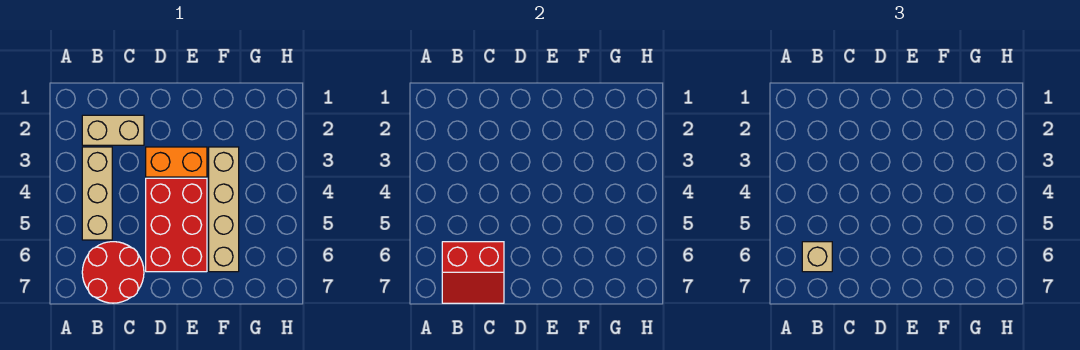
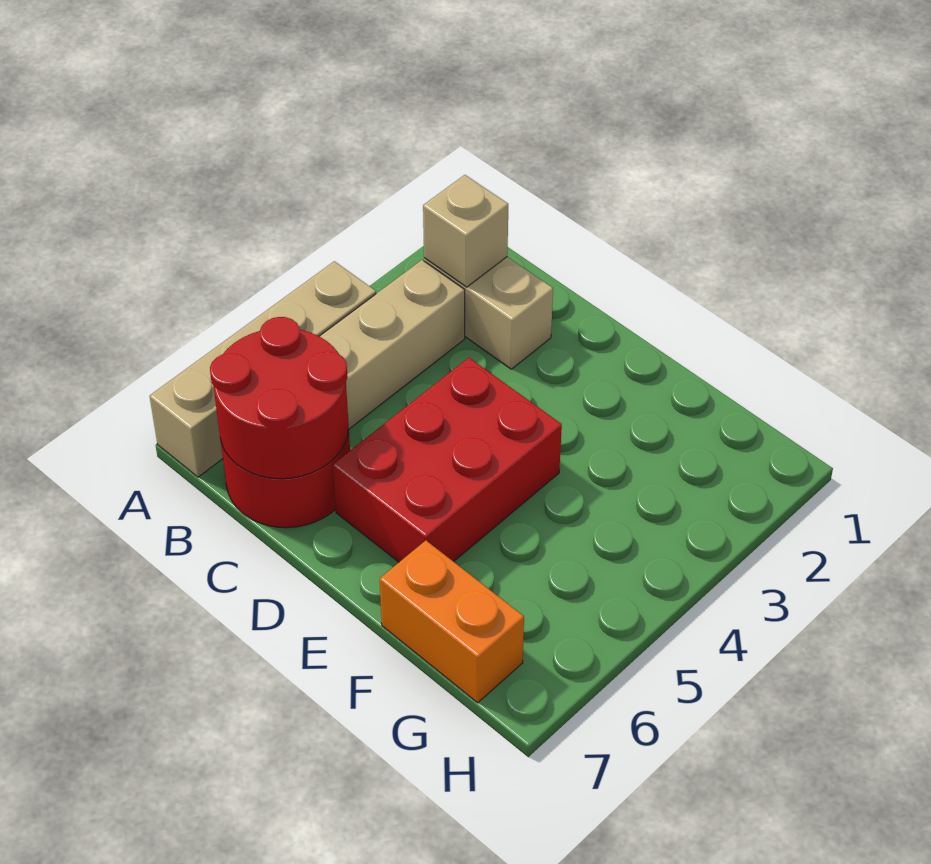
red slope B6:C7 level 2 top 6 -> red round brick B6:C7 level 2
tan brick B6 level 3 -> tan brick B2 level 2
orange brick D3:E3 level 1 -> orange brick F7:G7 level 1
tan brick F3:F6 level 1 -> tan brick A4:A7 level 1

